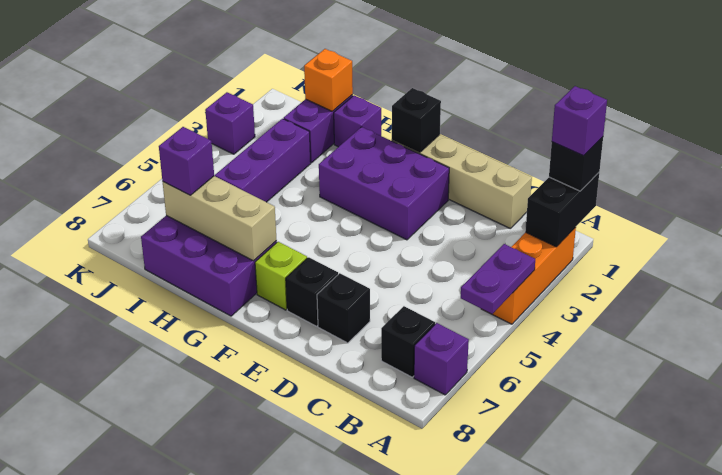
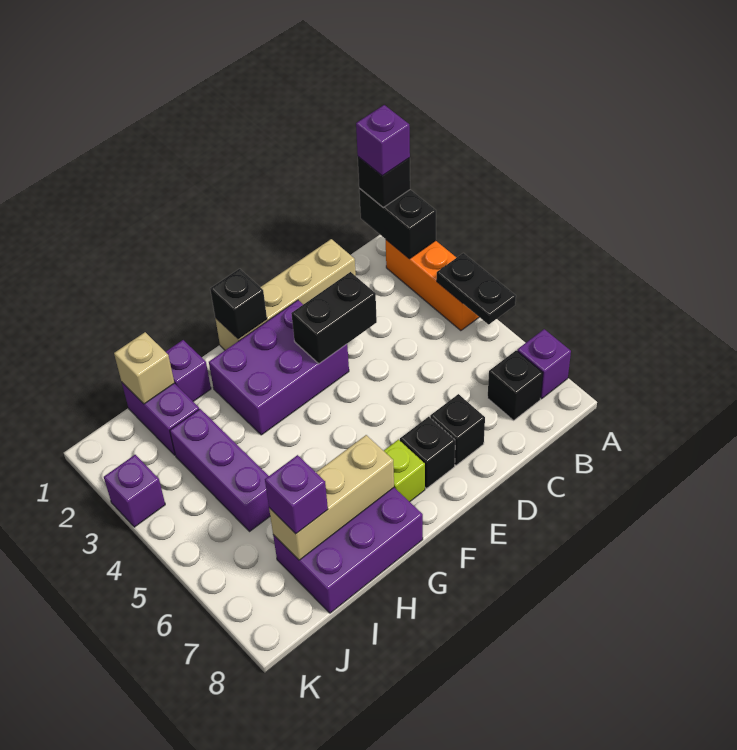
purple plate A4:A5 level 2 -> black plate A4:A5 level 2
none -> black brick D3:E3 level 2
orange brick I1 level 2 -> tan brick I1 level 2

